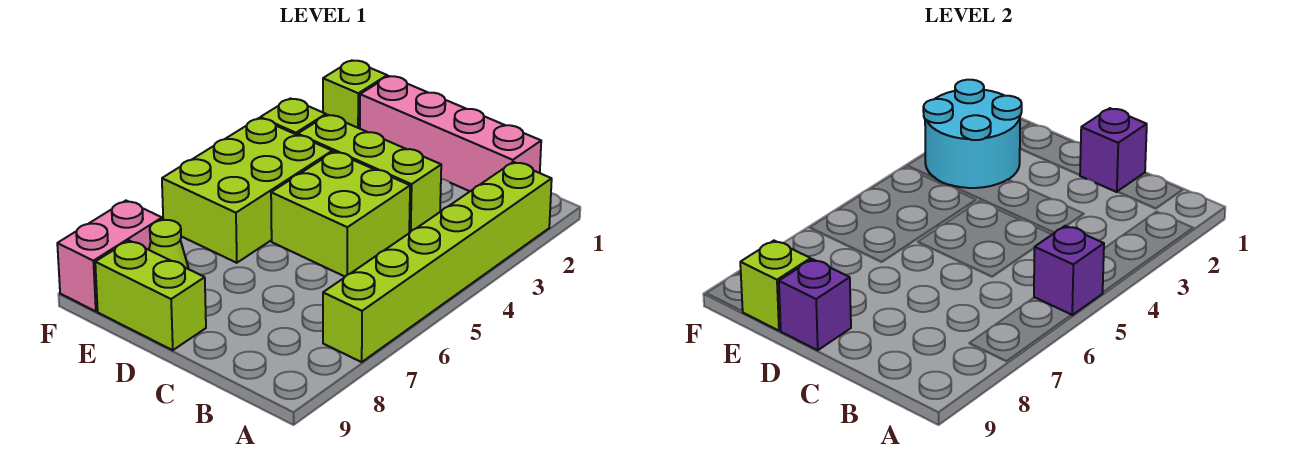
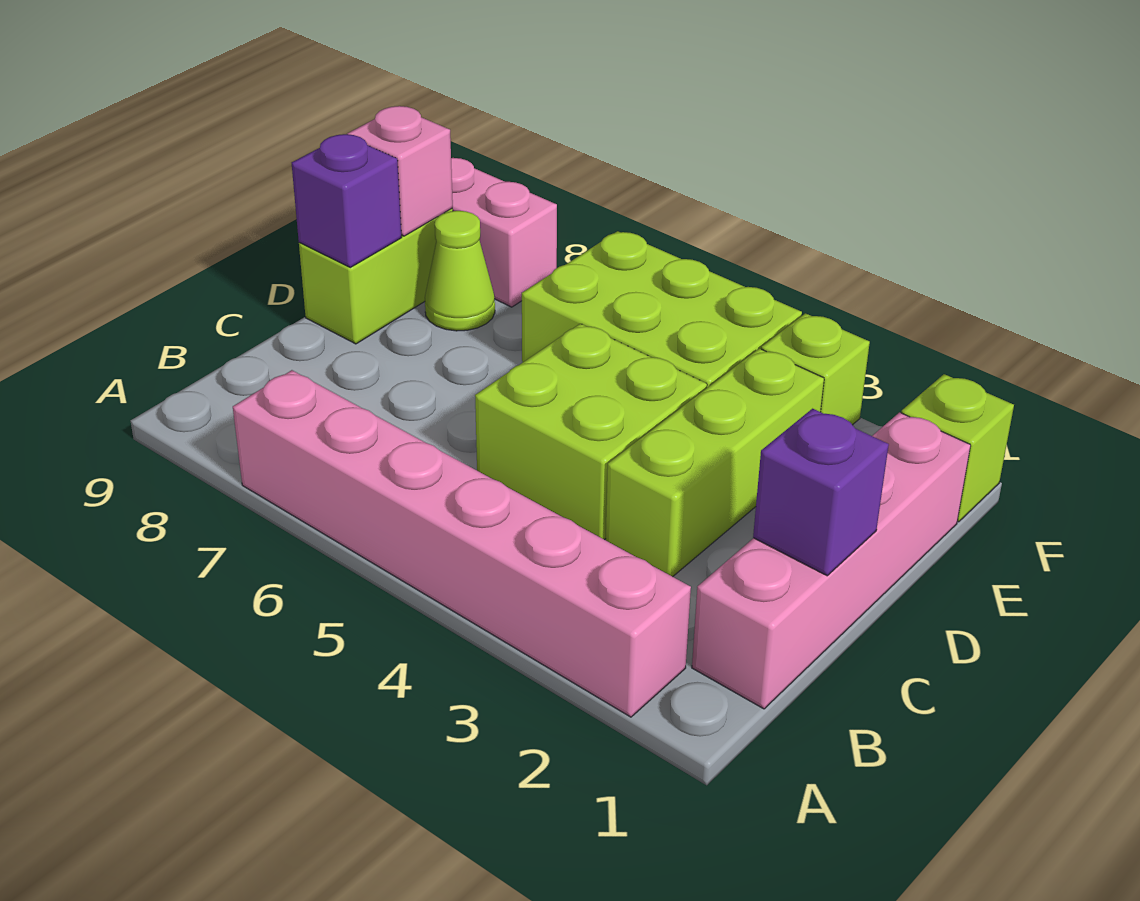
lime brick A2:A7 level 1 -> pink brick A2:A7 level 1
purple brick A5 level 2 -> none
cyan round brick E2:F3 level 2 -> none
lime brick E9 level 2 -> pink brick E9 level 2

